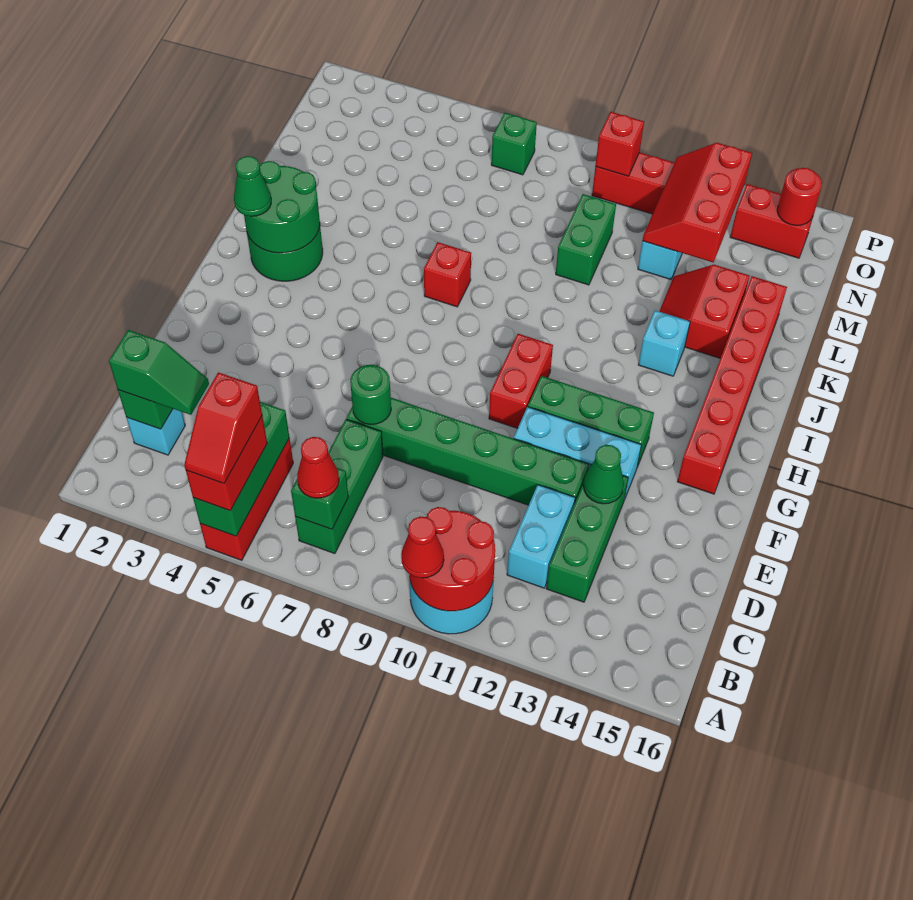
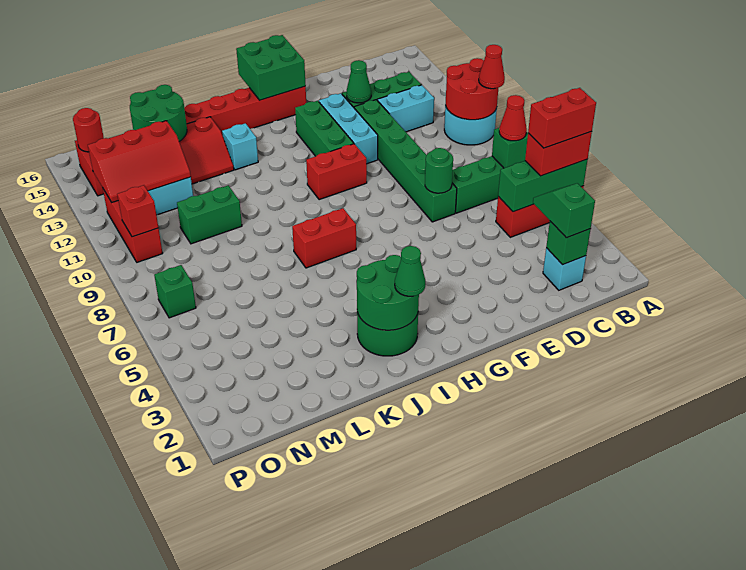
red slope A5:B5 level 4 top B -> red brick A5:B5 level 4
none -> green brick G15:H16 level 2
red brick J7 level 1 -> red brick I7:J7 level 1
none -> green round brick L14:M15 level 2

